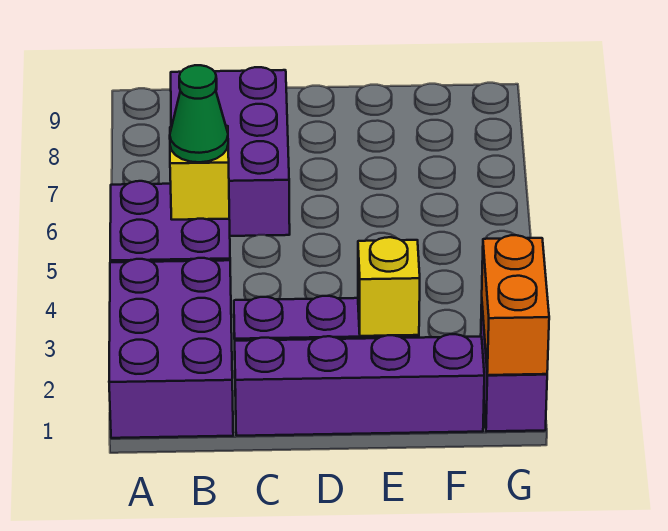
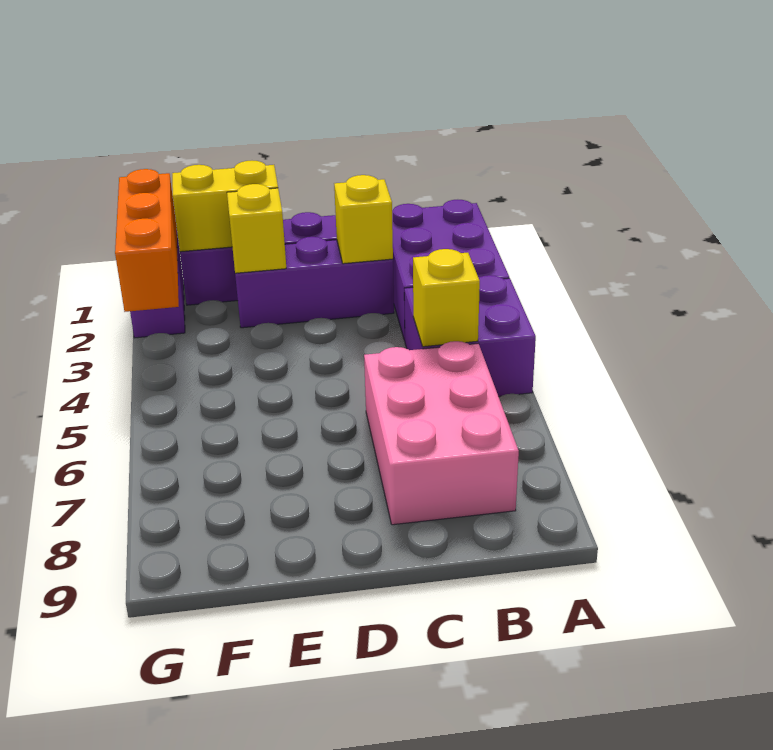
green cone B5 level 3 -> none
purple brick B6:C8 level 1 -> pink brick B6:C8 level 1
none -> yellow brick C2 level 2
none -> yellow brick E1:F1 level 2
orange brick G1:G2 level 2 -> orange brick G1:G3 level 2

